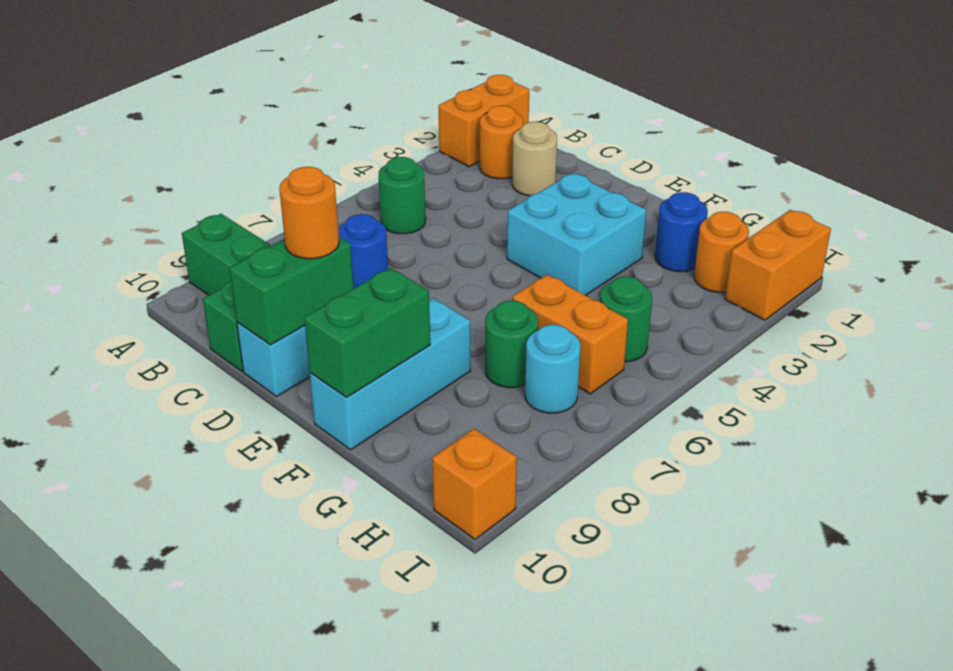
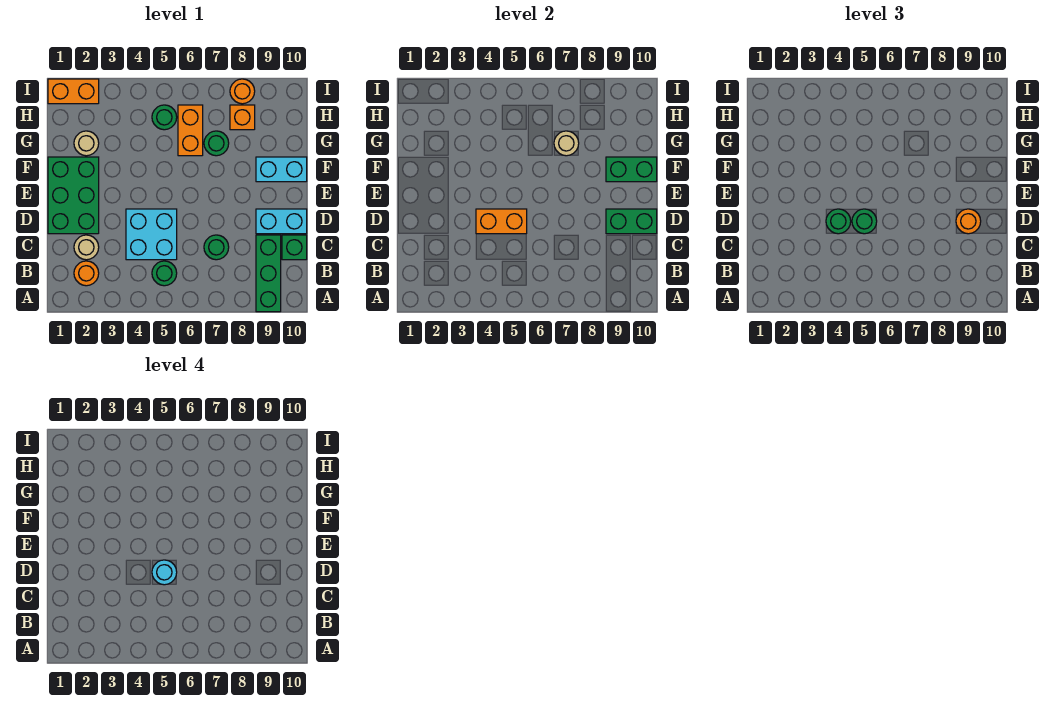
orange brick A1:A2 level 1 -> orange brick D4:D5 level 2
blue round brick C7 level 1 -> green round brick C7 level 1
none -> green brick D1:F2 level 1
none -> green round brick D4 level 3
none -> green round brick D5 level 3
cyan brick E3:F4 level 1 -> cyan brick C4:D5 level 1
cyan brick F8:F10 level 1 -> cyan brick F9:F10 level 1
blue round brick G2 level 1 -> tan round brick G2 level 1
none -> tan round brick G7 level 2
orange round brick H2 level 1 -> orange round brick I8 level 1
cyan round brick H7 level 1 -> cyan round brick D5 level 4
orange brick I10 level 1 -> orange brick H8 level 1

